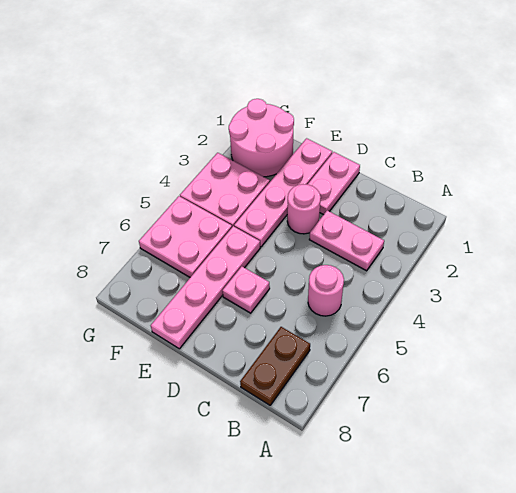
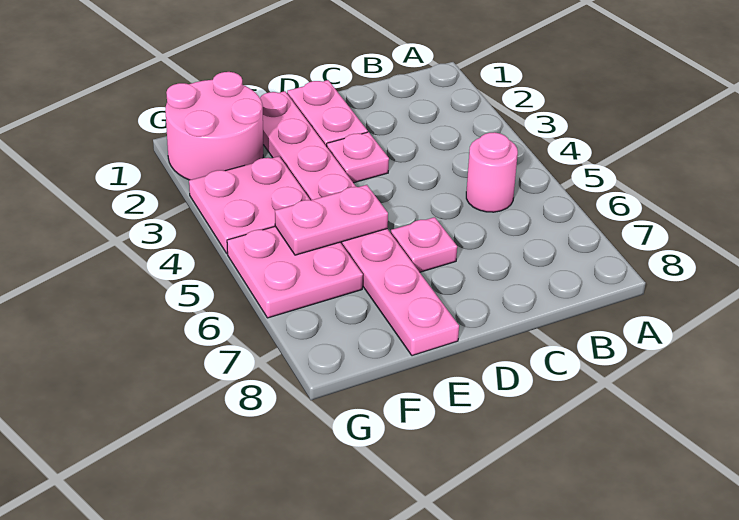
pink plate B3:C3 level 1 -> pink plate E5:F5 level 2
brown plate B7:B8 level 1 -> none
pink round brick D3 level 1 -> pink plate D3 level 1

